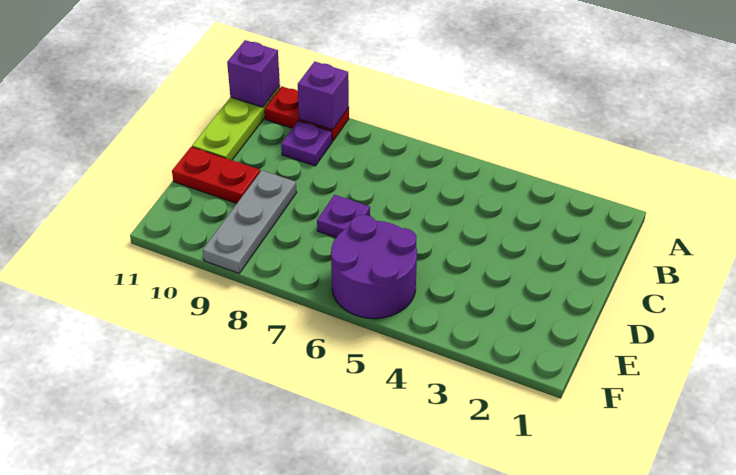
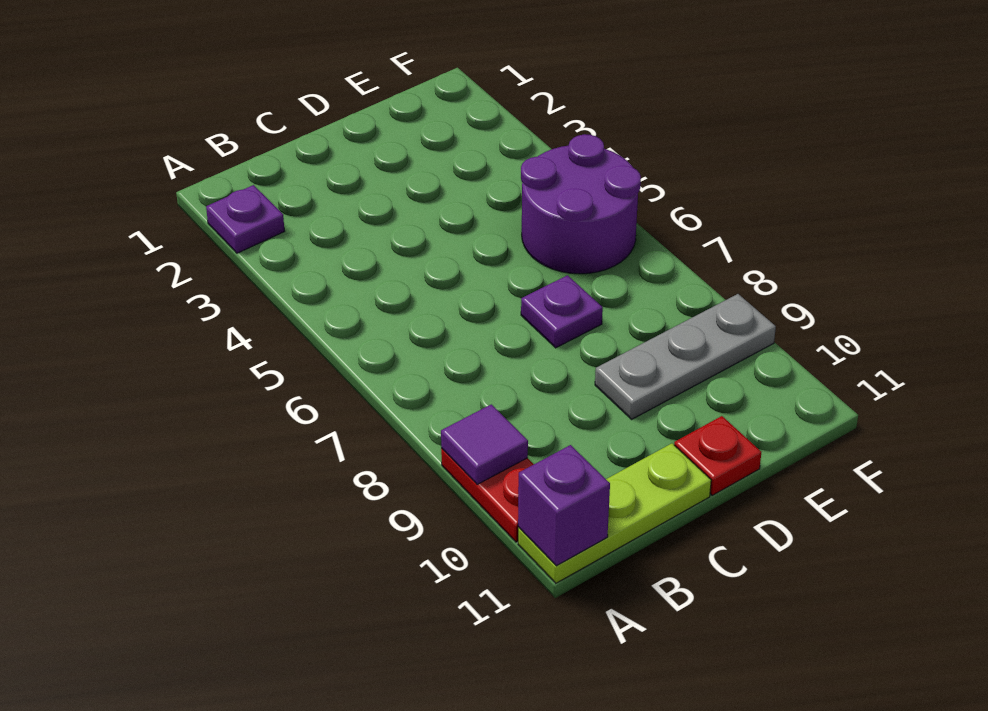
purple brick A9 level 2 -> purple tile A9 level 2
purple plate B9 level 1 -> purple plate A2 level 1
red plate D10:D11 level 1 -> red plate D11 level 1

